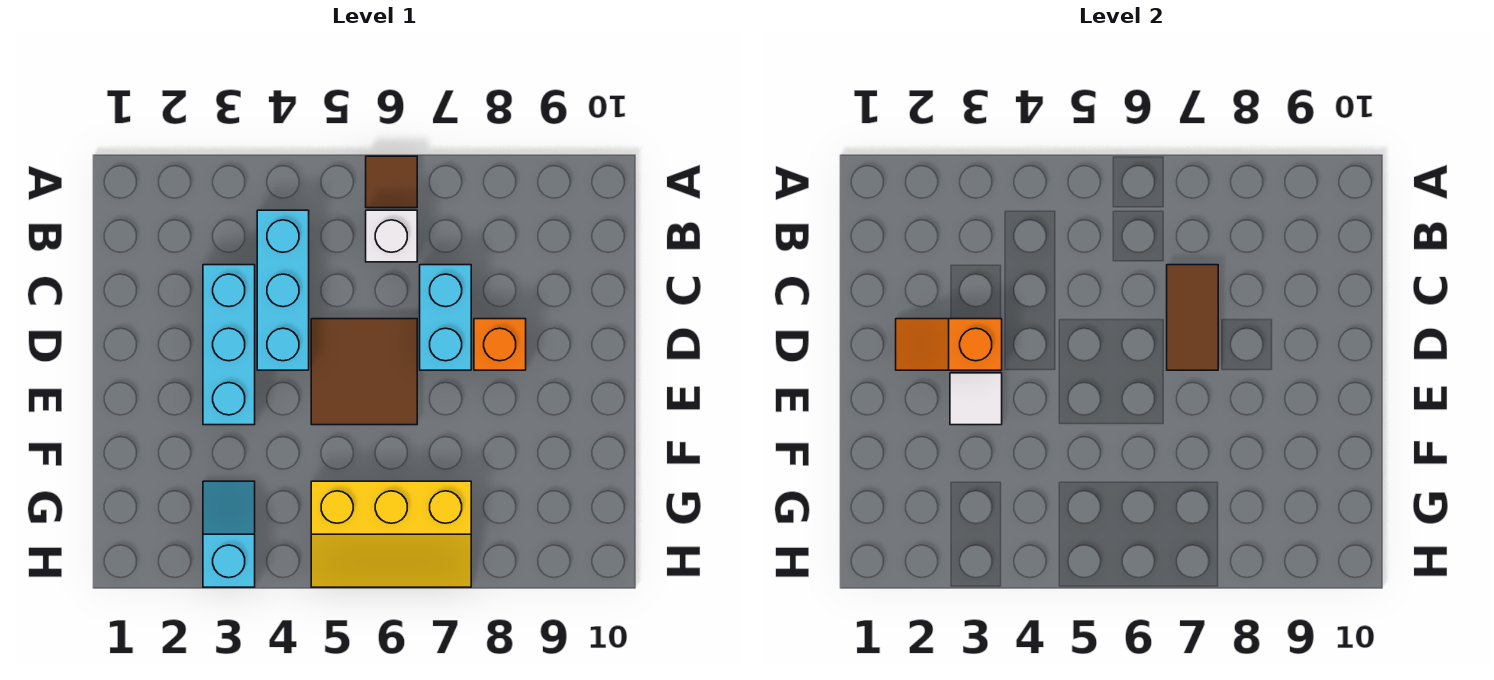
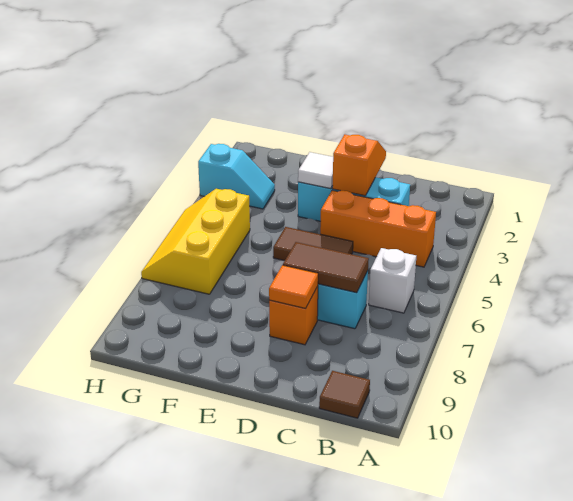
brown tile A6 level 1 -> brown tile B10 level 1
cyan brick B4:D4 level 1 -> orange brick B4:D4 level 1
brown tile D5:E6 level 1 -> brown tile D5:E5 level 1
none -> orange tile D8 level 2

